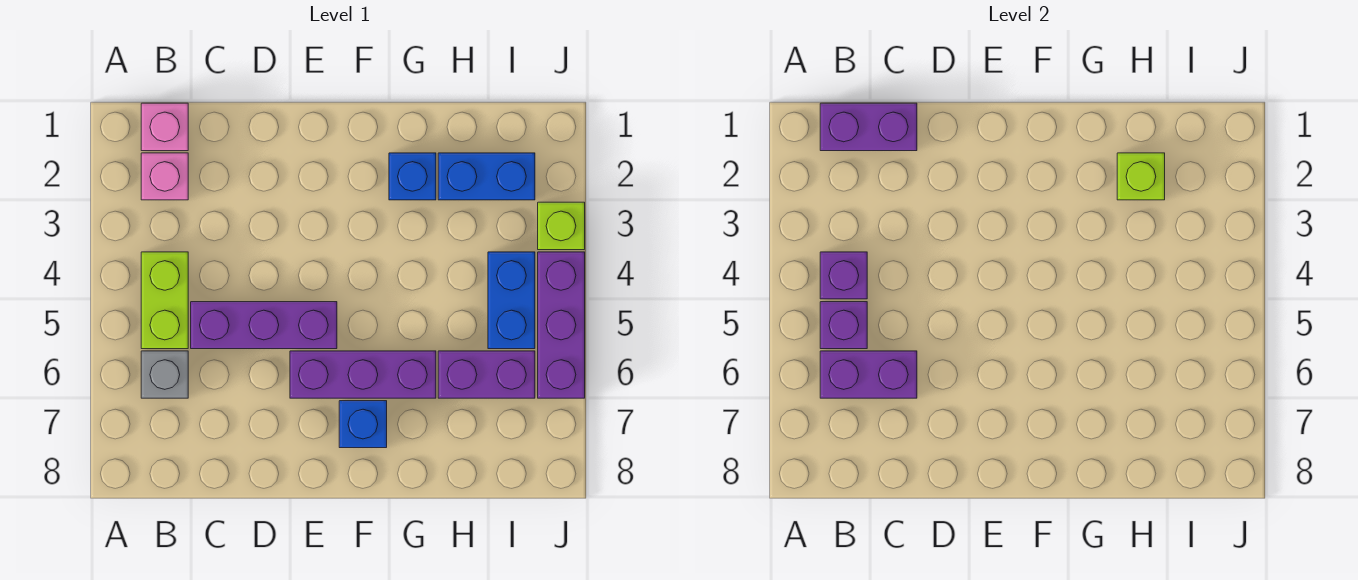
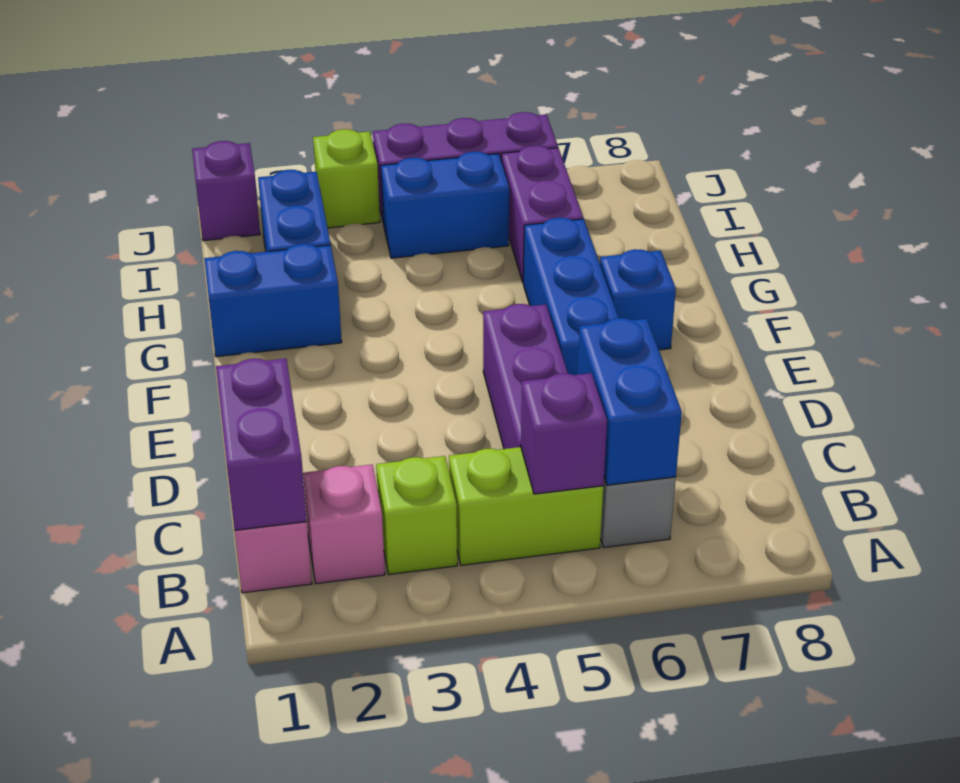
purple brick B4 level 2 -> purple brick J1 level 1
purple brick B6:C6 level 2 -> blue brick B6:C6 level 2
purple brick E6:G6 level 1 -> blue brick E6:G6 level 1
blue brick G2 level 1 -> blue brick G1:G2 level 1
lime brick H2 level 2 -> lime brick B3 level 1

